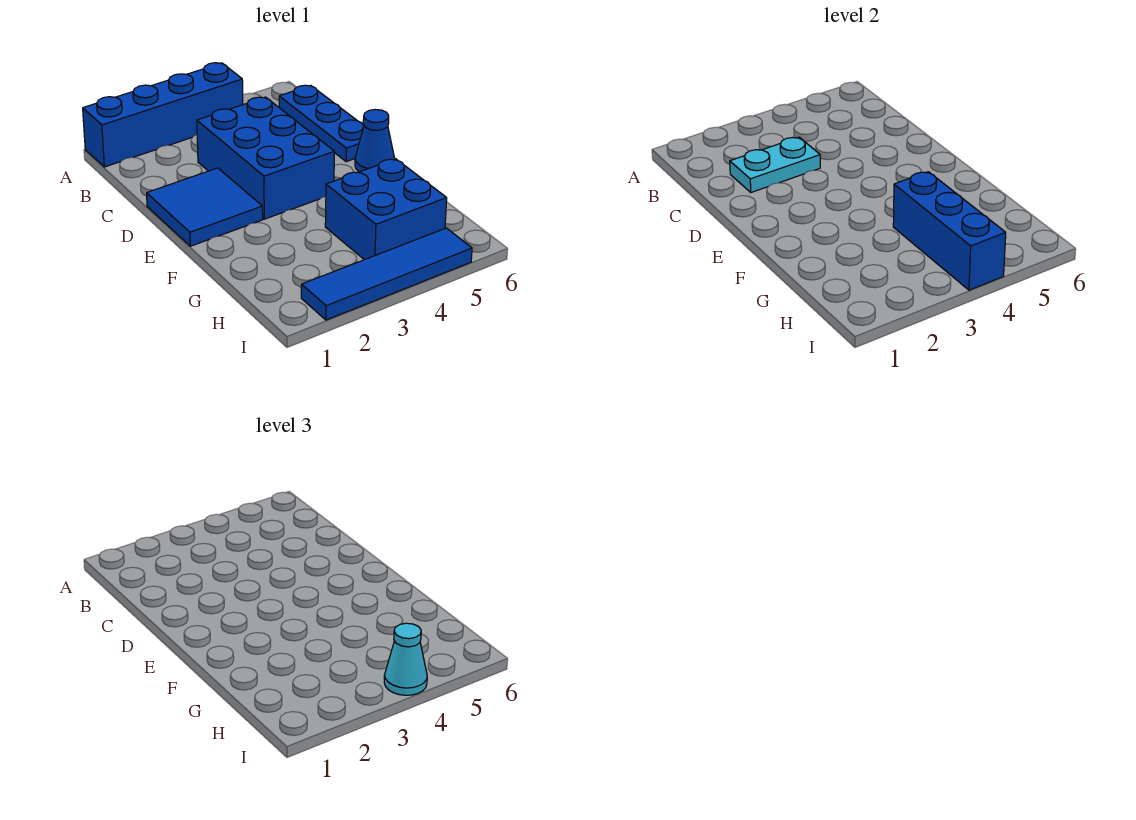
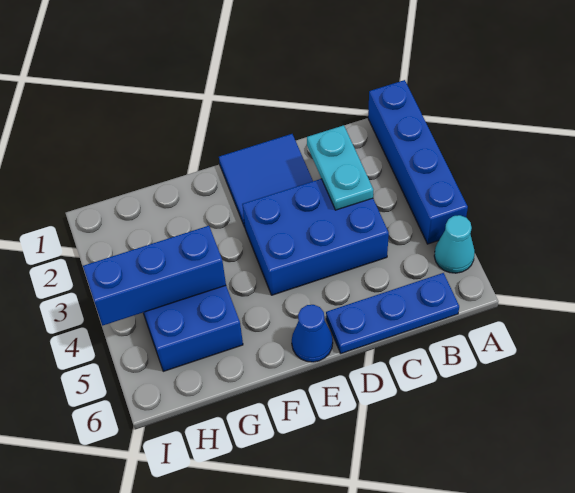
blue tile I2:I5 level 1 -> none
cyan cone I4 level 3 -> cyan cone A5 level 1

